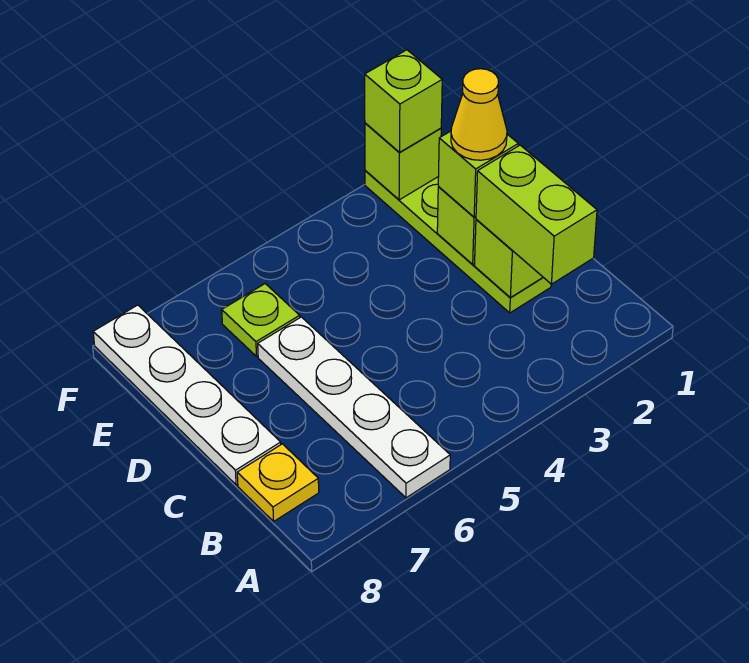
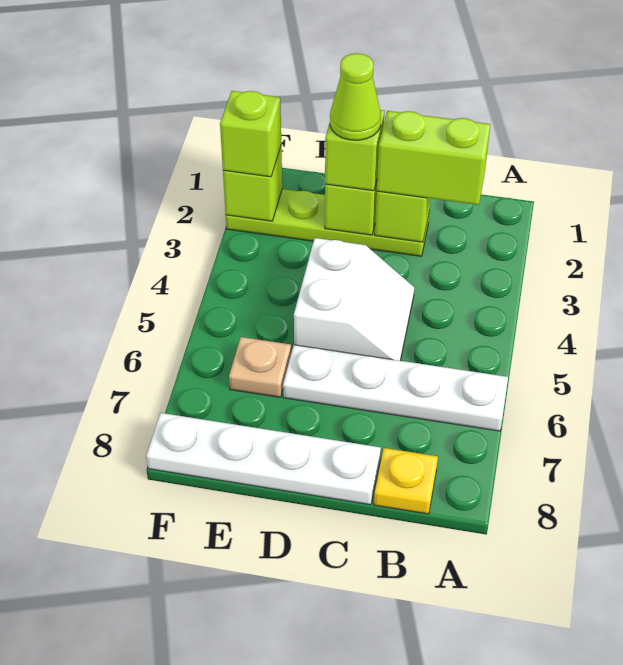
none -> white slope C4:D5 level 1 top D
yellow cone D2 level 4 -> lime cone D2 level 4
lime plate E6 level 1 -> tan plate E6 level 1

